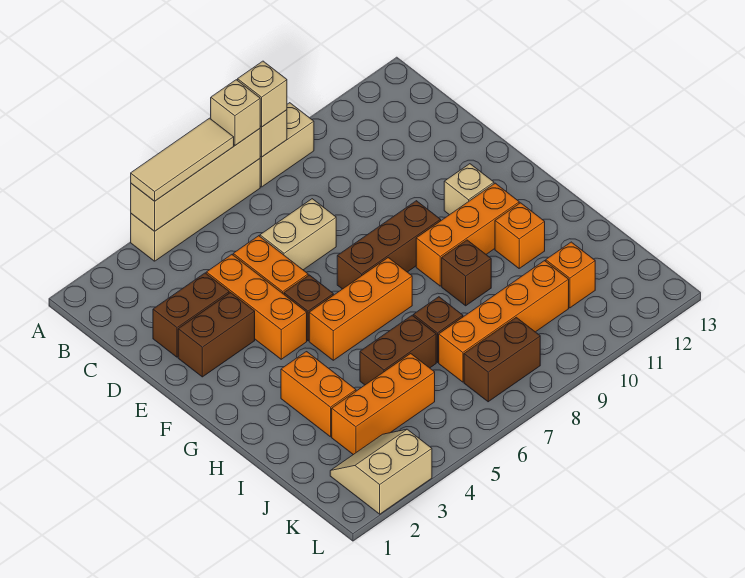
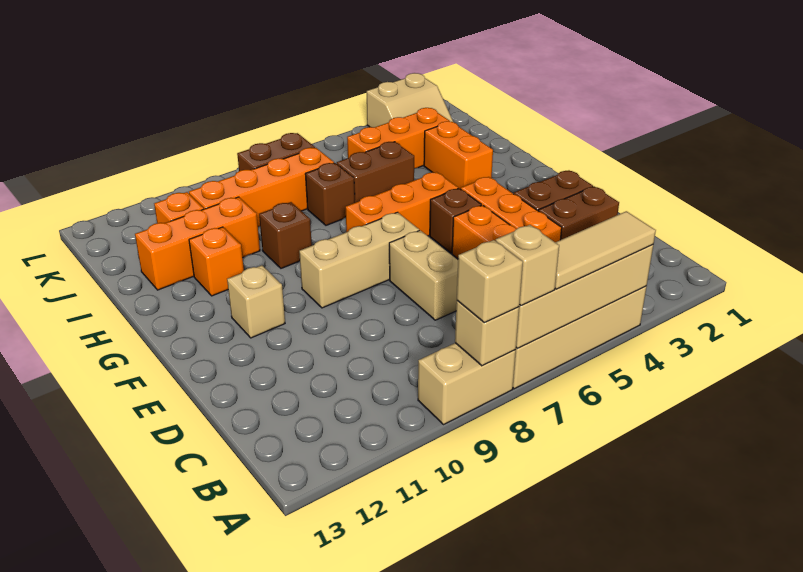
tan brick D6:D7 level 1 -> tan brick D7:E7 level 1
brown brick F7:F9 level 1 -> tan brick F7:F9 level 1
orange brick G9:G11 level 1 -> orange brick I10:I12 level 1

